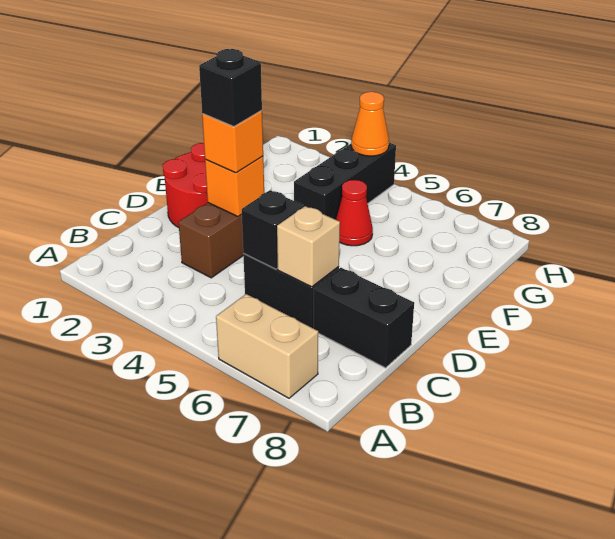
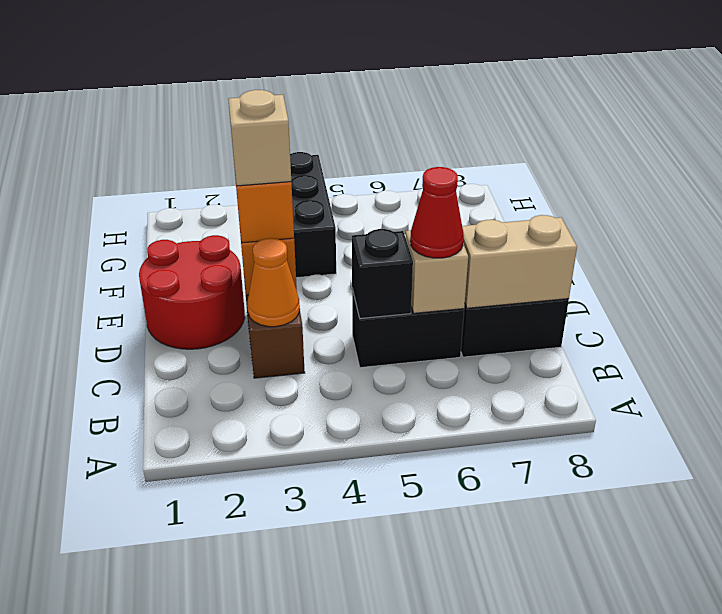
tan brick A6:A7 level 1 -> tan brick C7:C8 level 2
black brick D3 level 4 -> tan brick D3 level 4
red cone F5 level 1 -> red cone C6 level 3
orange cone H4 level 2 -> orange cone C3 level 2

